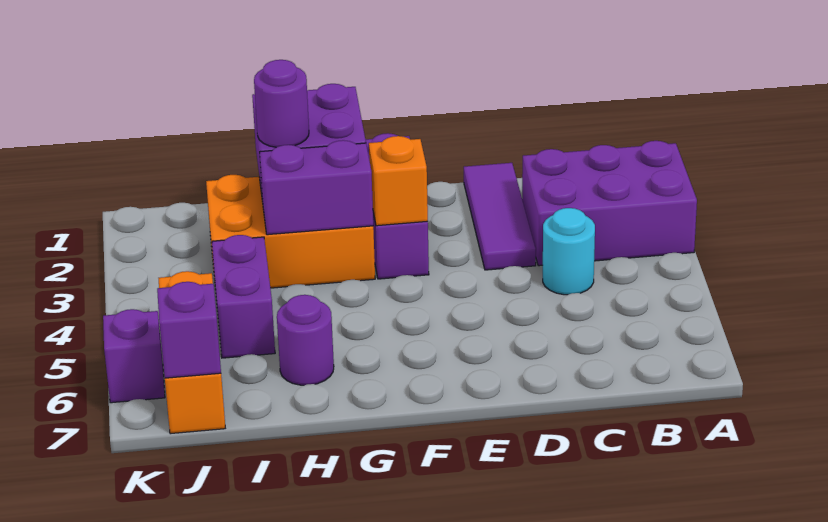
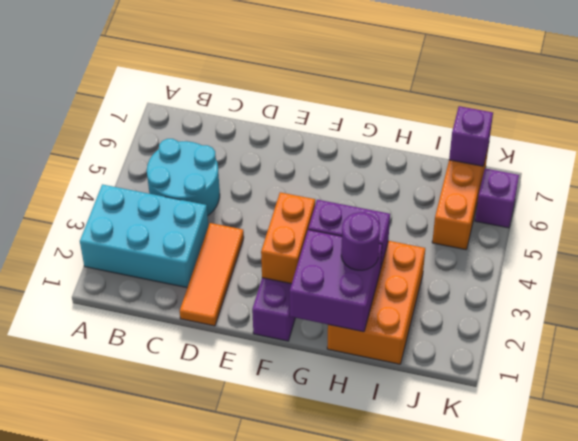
purple brick A2:C3 level 1 -> cyan brick A2:C3 level 1
cyan round brick C4 level 1 -> cyan round brick B4:C5 level 1
purple tile D1:D3 level 1 -> orange tile D1:D3 level 1
orange brick F3 level 2 -> orange brick F2:F3 level 2
orange brick G2:I3 level 1 -> orange brick H1:I3 level 1
purple round brick H6 level 1 -> none
purple brick I4:I5 level 1 -> none

